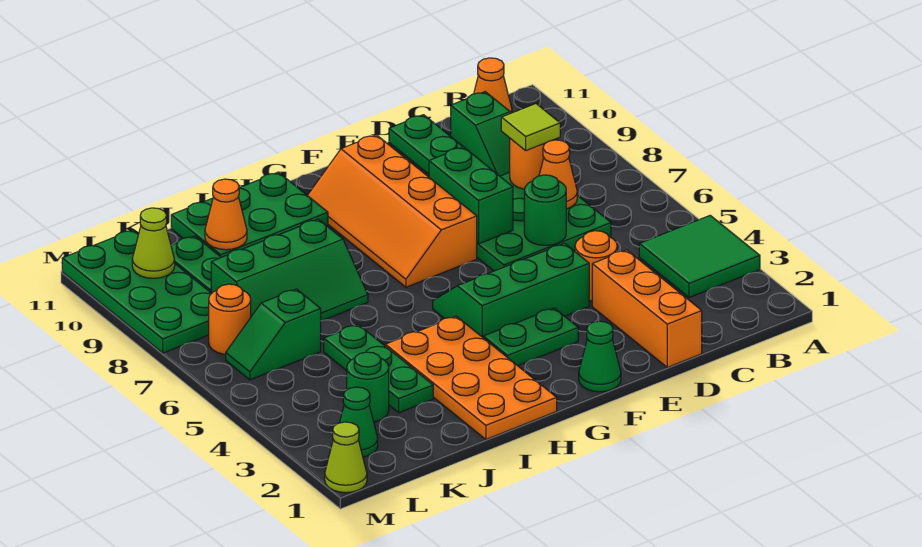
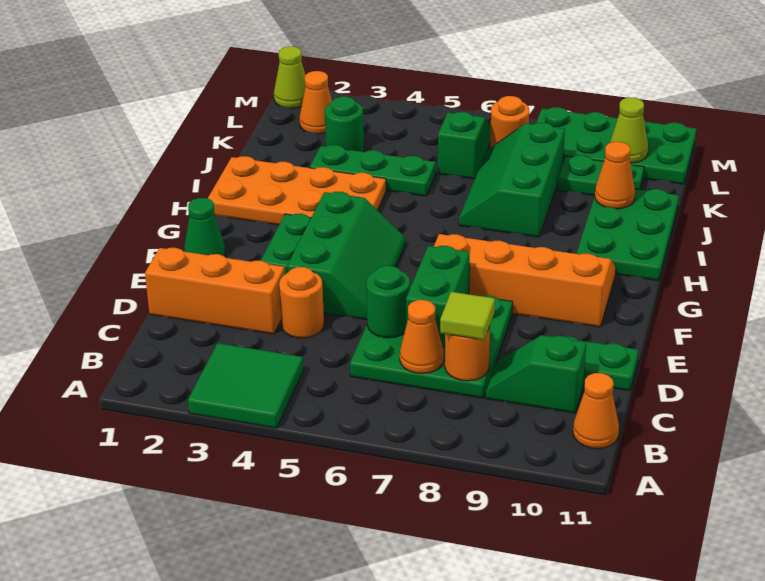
green brick E7:E8 level 2 -> green brick D7:E7 level 2
green cone L2 level 1 -> orange cone L2 level 1

